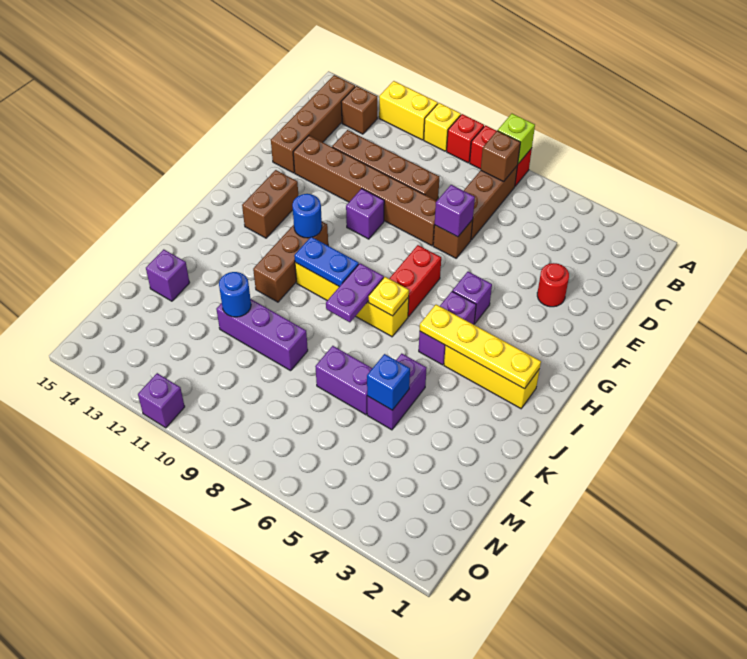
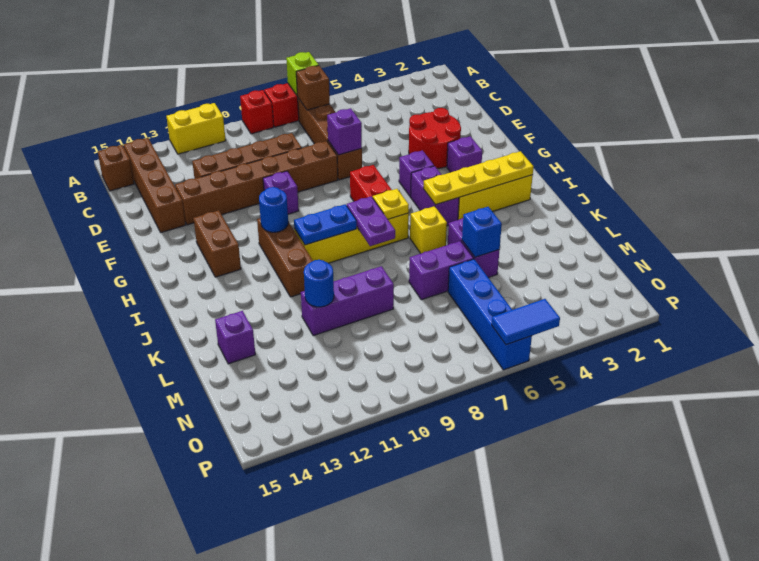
yellow brick A10 level 1 -> yellow brick J6 level 1
brown brick B13 level 1 -> brown brick B15 level 1
red round brick E3 level 1 -> red round brick E3:F4 level 1
none -> blue brick M6:P6 level 1
none -> blue tile P5:P6 level 2
purple brick P11 level 1 -> purple brick G3 level 1

